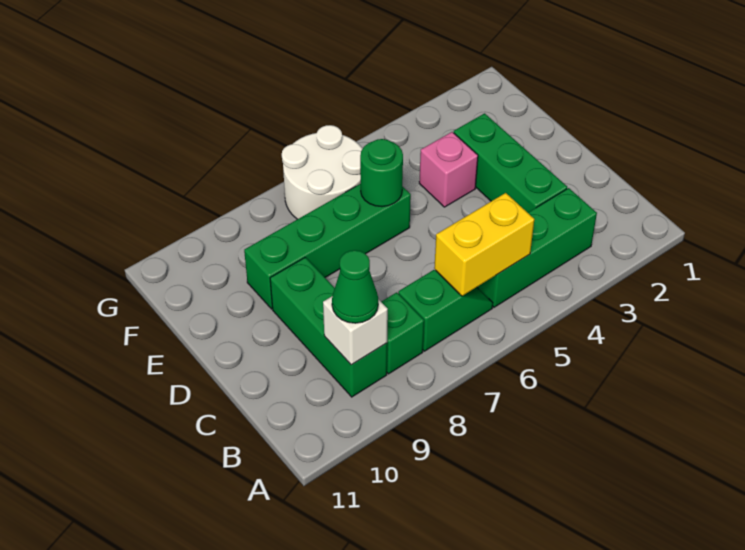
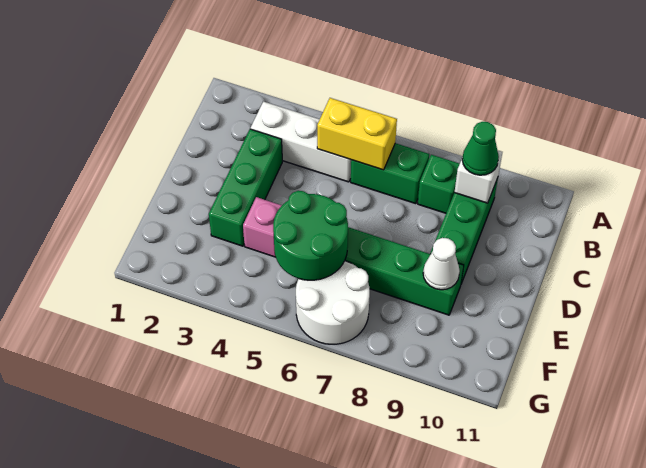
green brick B3:B5 level 1 -> white brick B3:B5 level 1
green slope B6:B7 level 1 top 7 -> green brick B6:B7 level 1
green round brick E6 level 2 -> green round brick E5:F6 level 2
none -> white cone E9 level 2

